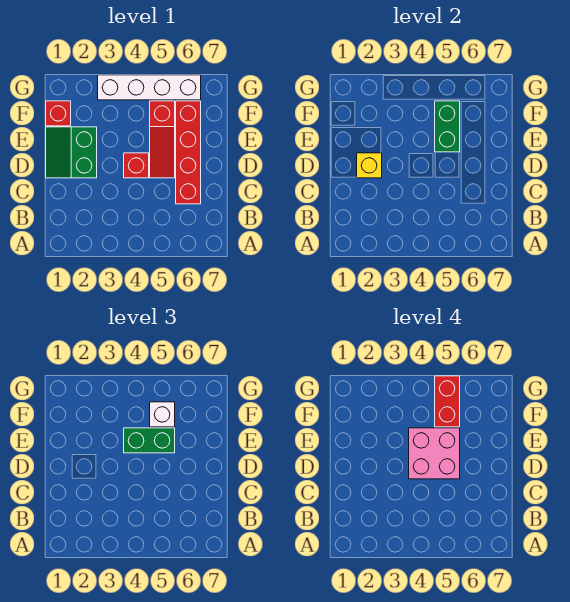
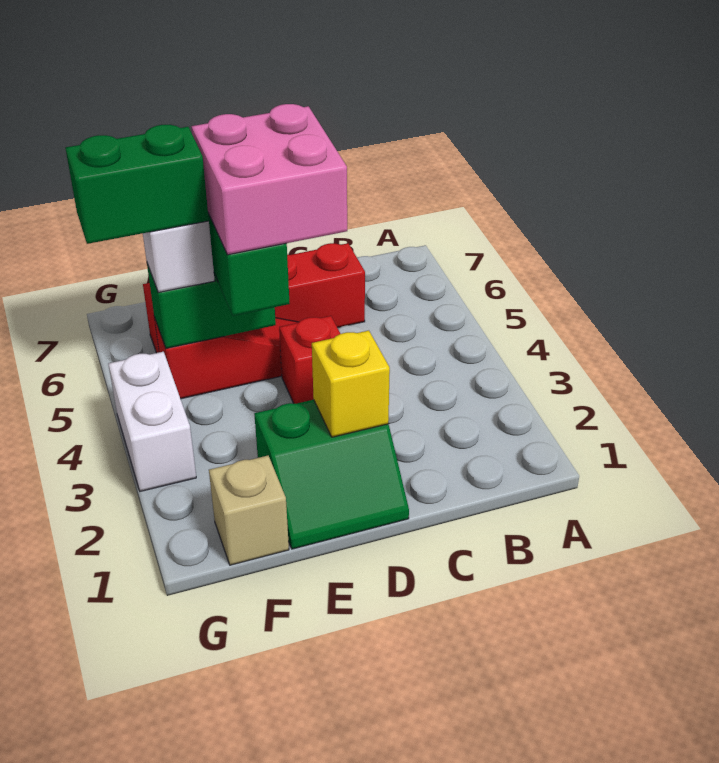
red brick F1 level 1 -> tan brick F1 level 1
red brick F5:G5 level 4 -> green brick F5:G5 level 4
white brick G3:G6 level 1 -> white brick G3:G4 level 1

